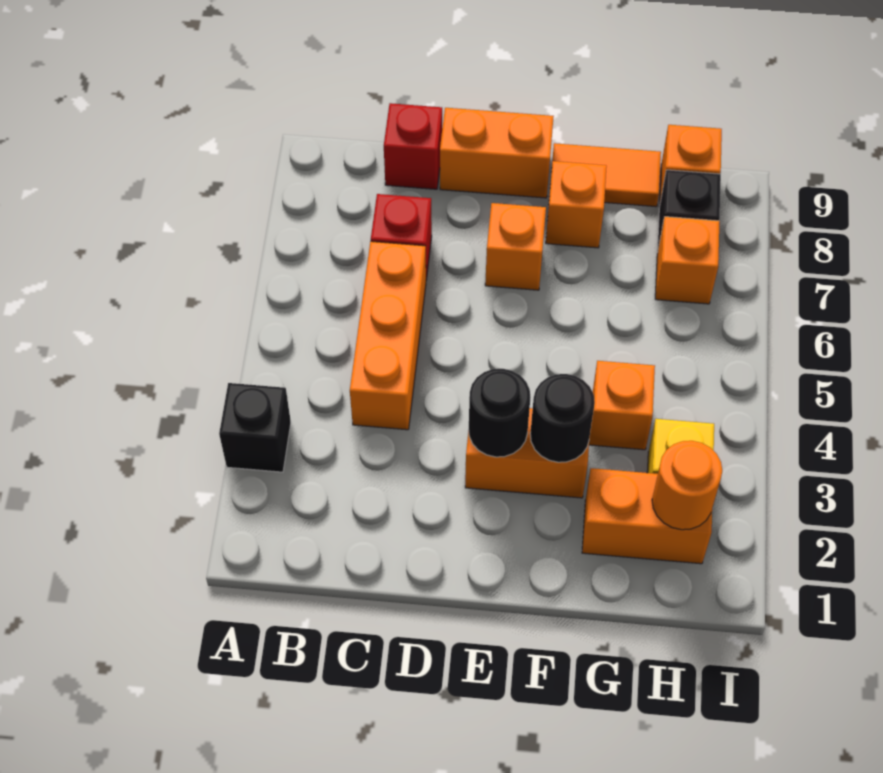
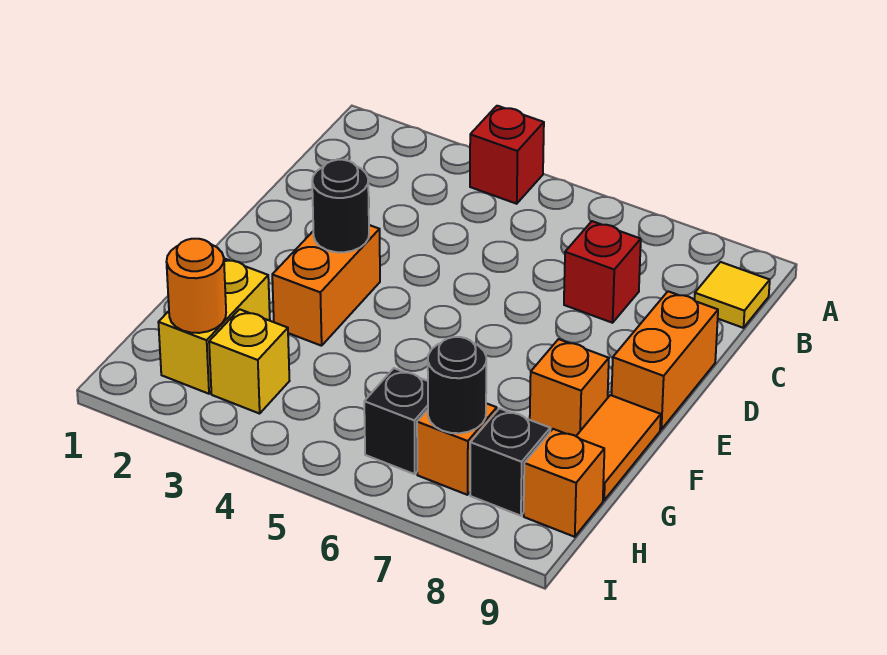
black brick A3 level 1 -> black brick H6 level 1
none -> yellow tile B9 level 1
orange brick C4:C6 level 1 -> none
red brick C9 level 1 -> red brick A4 level 1
orange brick E7 level 1 -> none
black round brick F3 level 2 -> black round brick H7 level 2
orange brick G2:H2 level 1 -> yellow brick G2:H2 level 1
orange brick G4 level 1 -> none

